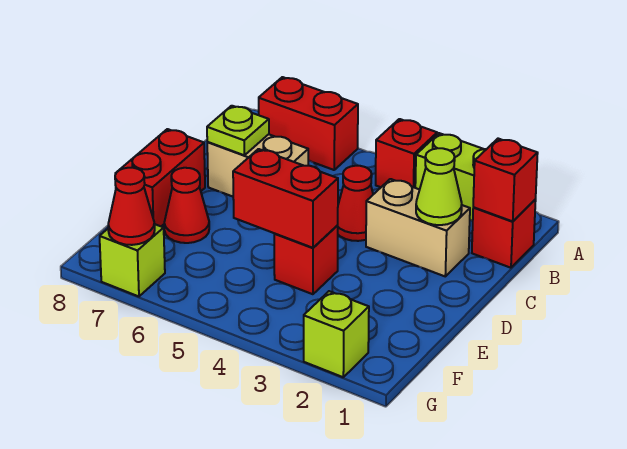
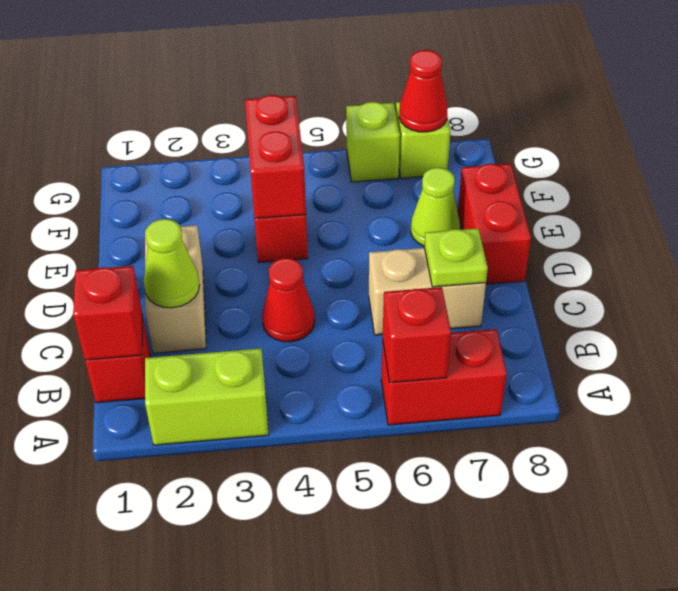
red brick A4 level 1 -> red brick A6 level 2
tan brick C2:C3 level 1 -> tan brick C2:D2 level 1
red brick E4:E5 level 2 -> red brick E4:F4 level 2
red cone E7 level 1 -> lime cone E7 level 1
lime brick G2 level 1 -> lime brick G6 level 1

